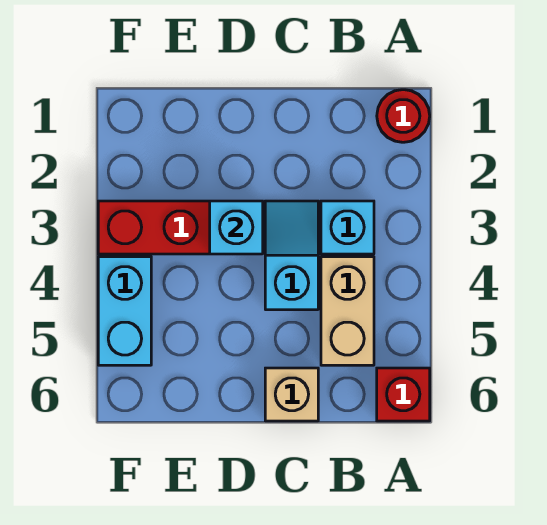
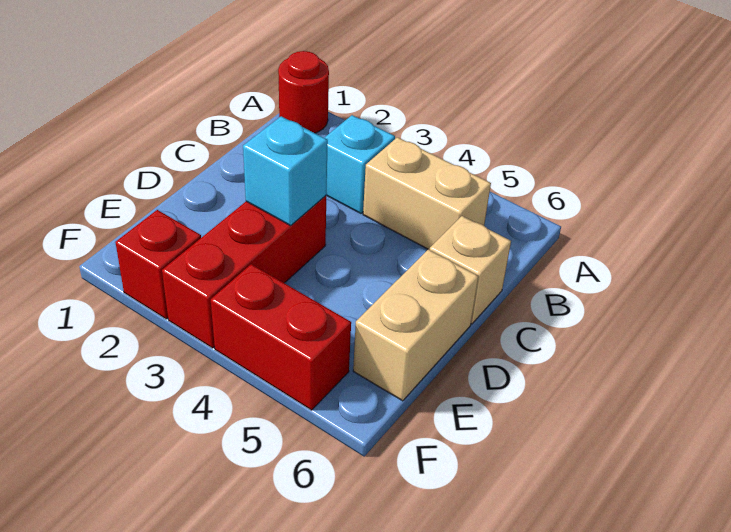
red brick A6 level 1 -> red brick F2 level 1
cyan slope C3:C4 level 1 top 4 -> none
none -> tan brick D6:E6 level 1
cyan brick F4:F5 level 1 -> red brick F4:F5 level 1

